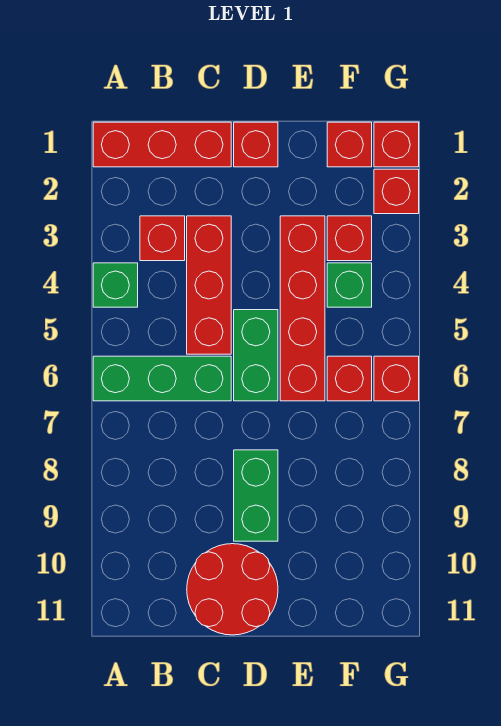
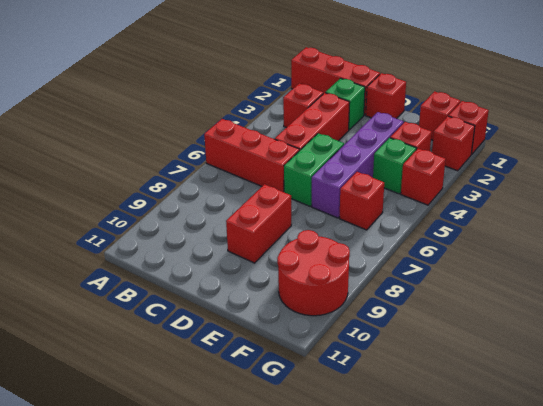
green brick A4 level 1 -> green brick C2 level 1
green brick A6:C6 level 1 -> red brick A6:C6 level 1
red round brick C10:D11 level 1 -> red round brick F9:G10 level 1
green brick D8:D9 level 1 -> red brick D8:D9 level 1
red brick E3:E6 level 1 -> purple brick E3:E6 level 1
red brick G6 level 1 -> red brick G4 level 1

